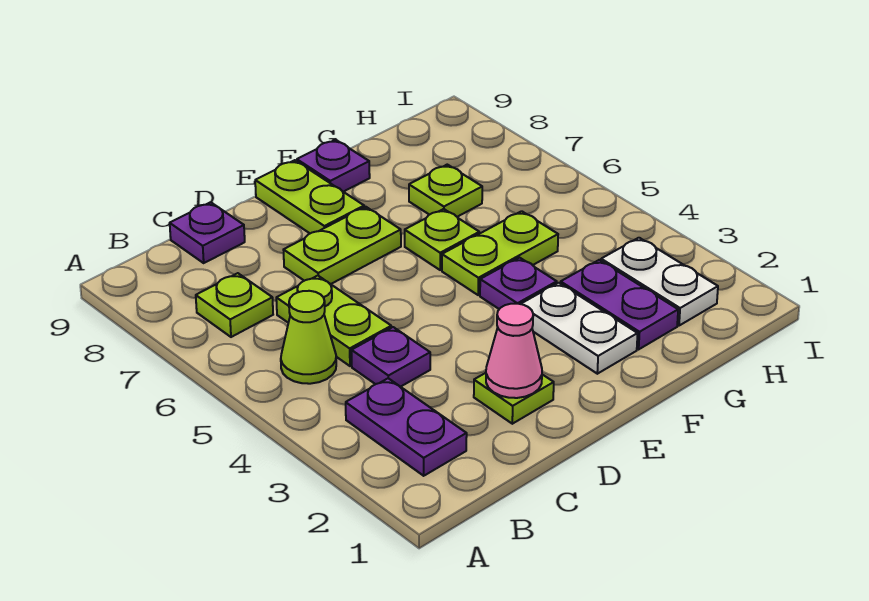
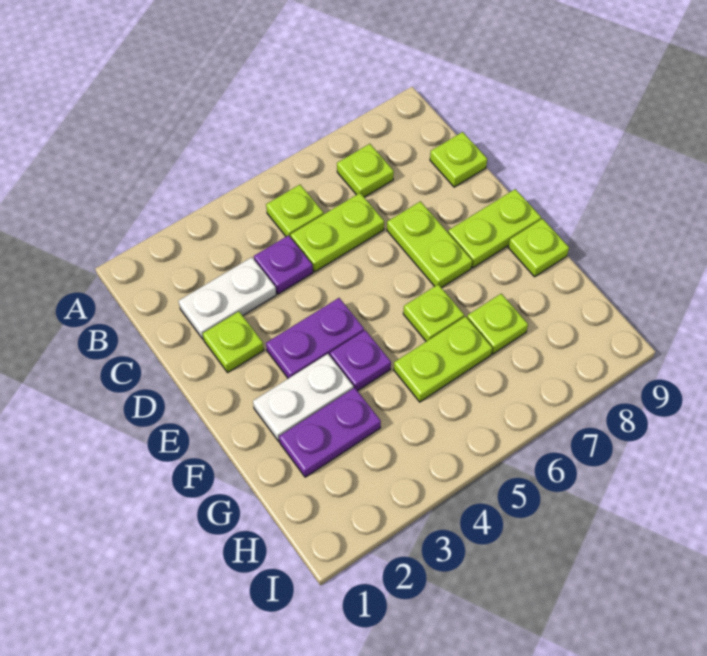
purple plate B2:B3 level 1 -> purple plate E3:E4 level 1
lime cone B5 level 1 -> lime plate B5 level 1
purple plate C9 level 1 -> lime plate C9 level 1
pink cone D2 level 2 -> none
lime plate F5:G5 level 1 -> lime plate G5:G6 level 1
purple plate F9 level 1 -> lime plate F9 level 1
white plate H2:H3 level 1 -> white plate C2:C3 level 1

